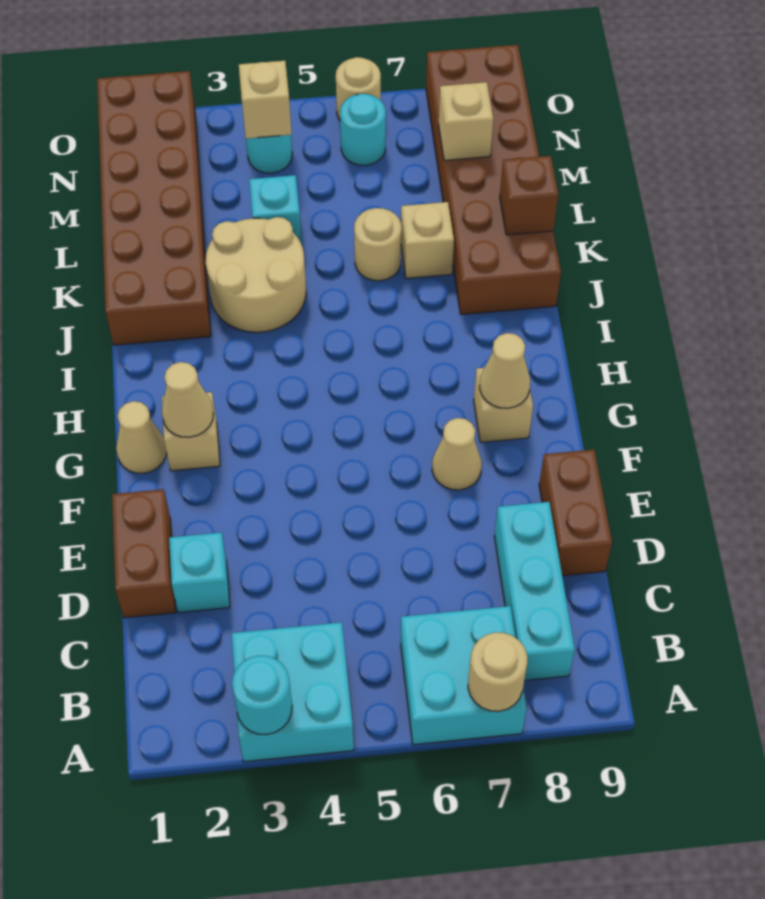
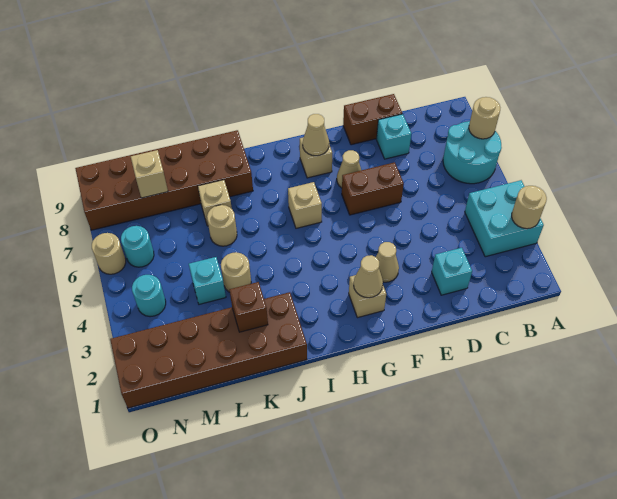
cyan round brick A3 level 2 -> tan round brick A3 level 2
cyan brick A6:B7 level 1 -> cyan round brick A6:B7 level 1
cyan brick B8:D8 level 1 -> cyan brick D8 level 1
brown brick D1:E1 level 1 -> brown brick E6:F6 level 1
tan cone G1 level 1 -> tan cone F3 level 1
tan round brick J3:K4 level 1 -> tan round brick K4 level 1
brown brick K9 level 2 -> brown brick K2 level 2
tan brick N4 level 2 -> tan brick H6 level 1

